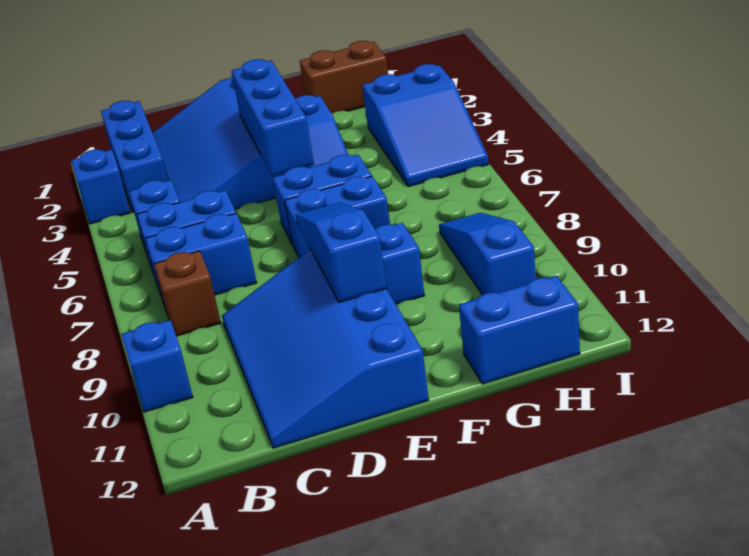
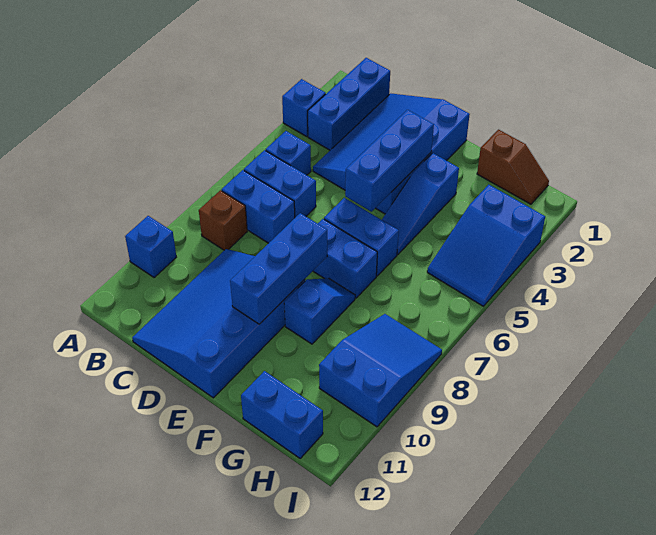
blue slope E8:E10 level 2 top 10 -> blue brick E8:E10 level 2
brown brick G1:H1 level 1 -> brown slope G1:H1 level 1 top G
blue slope H8:H10 level 1 top 10 -> blue slope H8:I10 level 1 top 10

